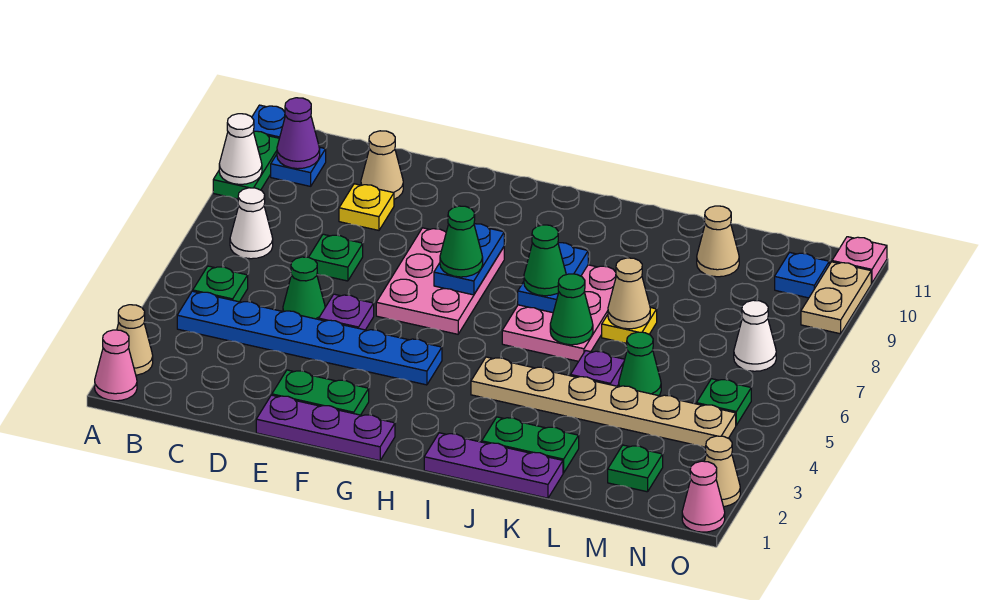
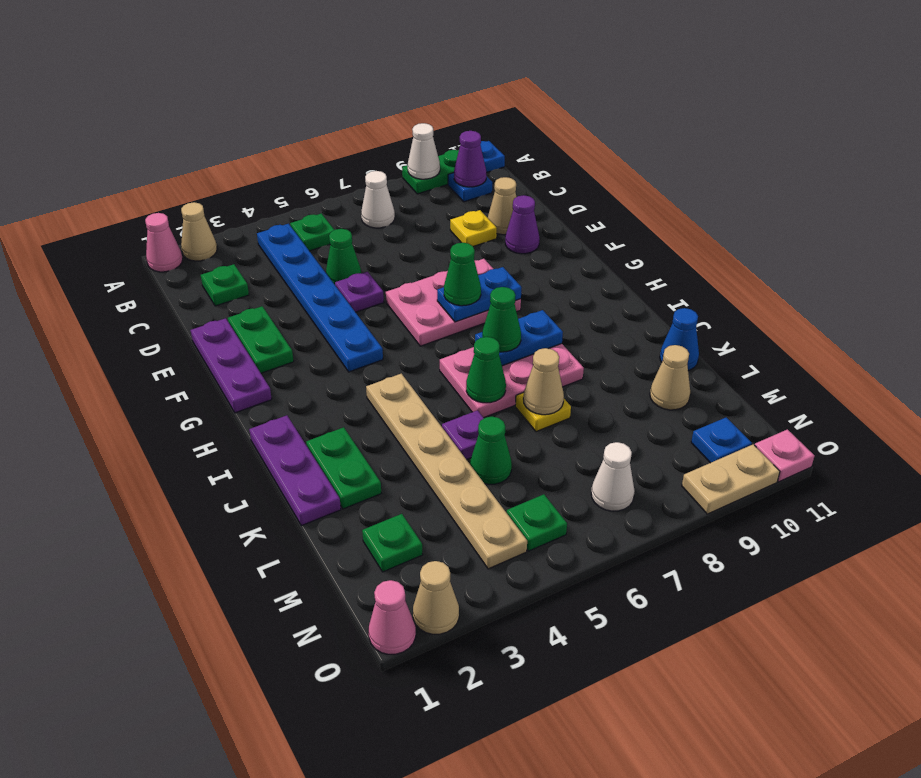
green plate D7 level 1 -> green plate C2 level 1
none -> purple cone E10 level 1
none -> blue cone K11 level 1

